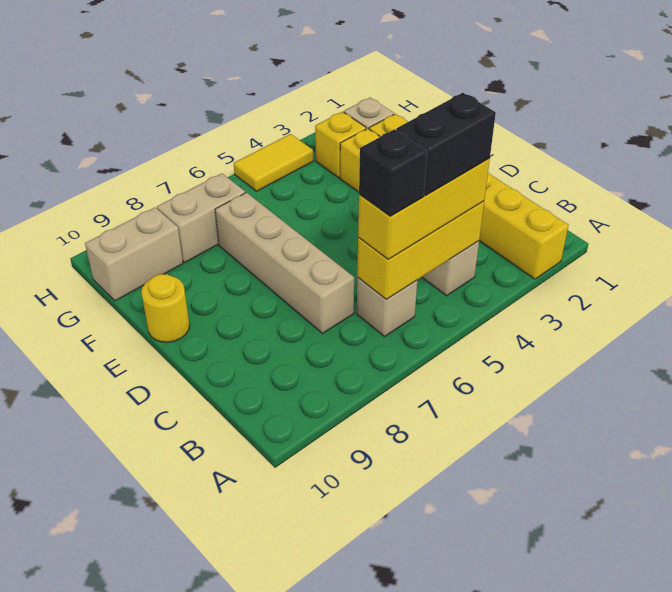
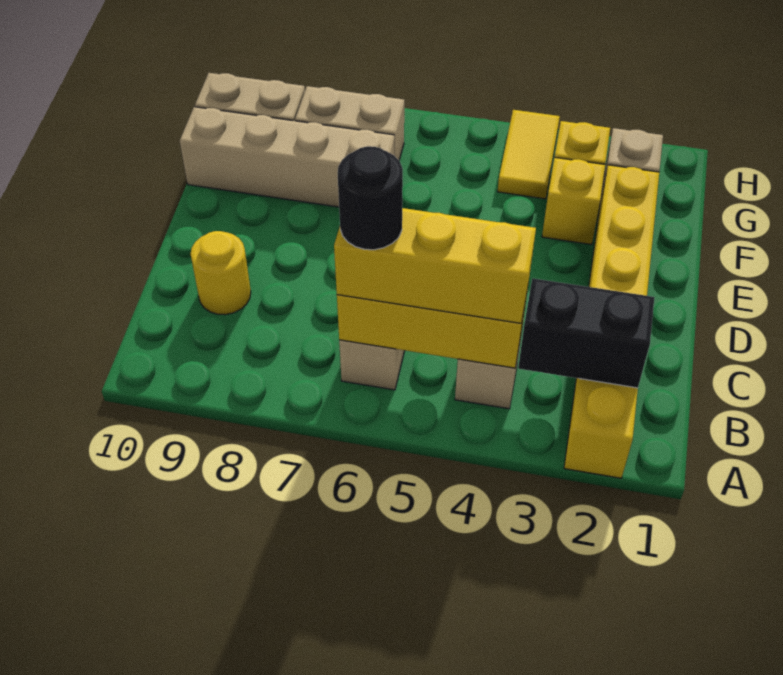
black brick B4:B5 level 4 -> black brick B2:B3 level 2
black brick B6 level 4 -> black round brick B6 level 4
tan brick C7:F7 level 1 -> tan brick F7:F10 level 1
yellow round brick E10 level 1 -> yellow round brick C9 level 1
yellow tile H4:H5 level 1 -> yellow tile G4:H4 level 1

